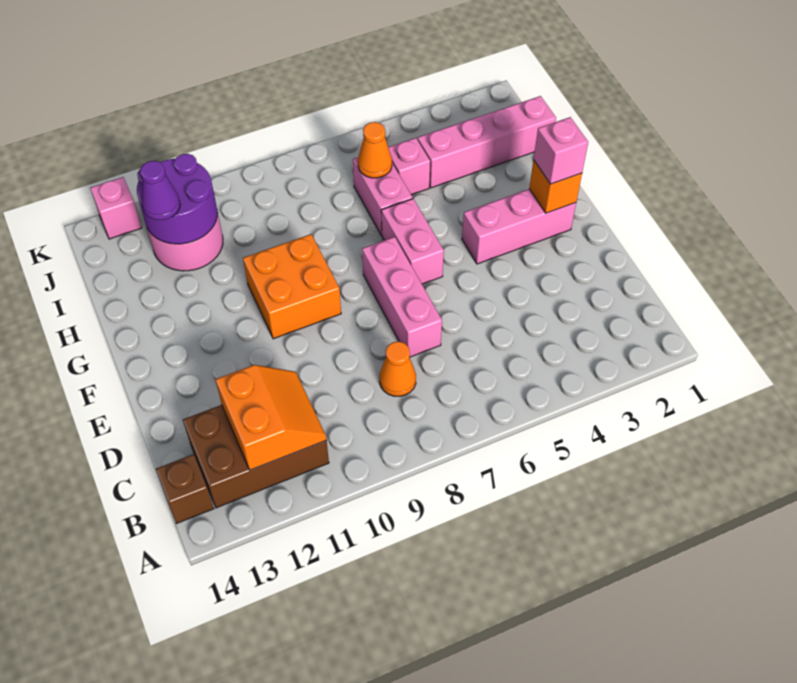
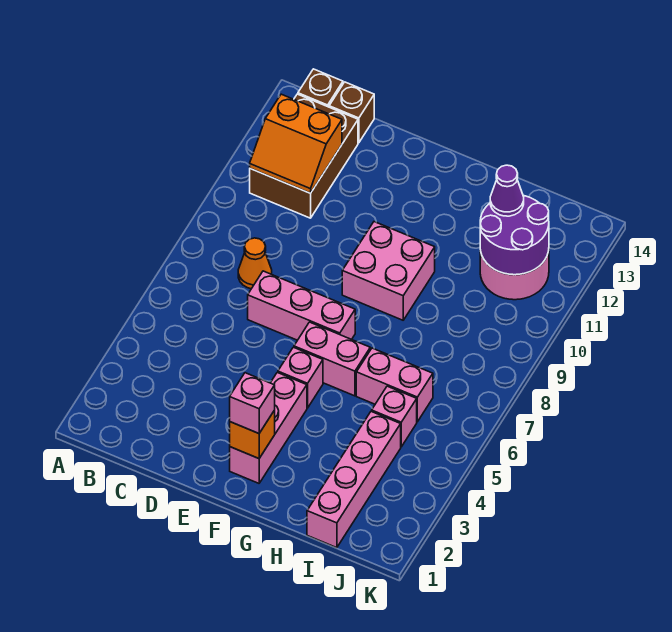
none -> brown brick C14 level 1
orange brick F9:G10 level 1 -> pink brick F9:G10 level 1
orange cone I6 level 2 -> none
pink brick K13 level 1 -> pink brick F5 level 1

